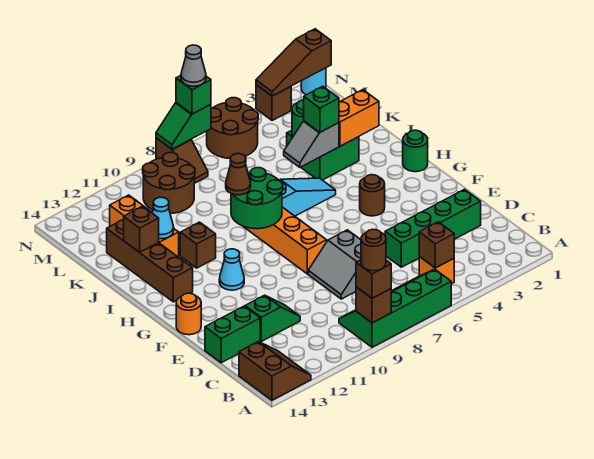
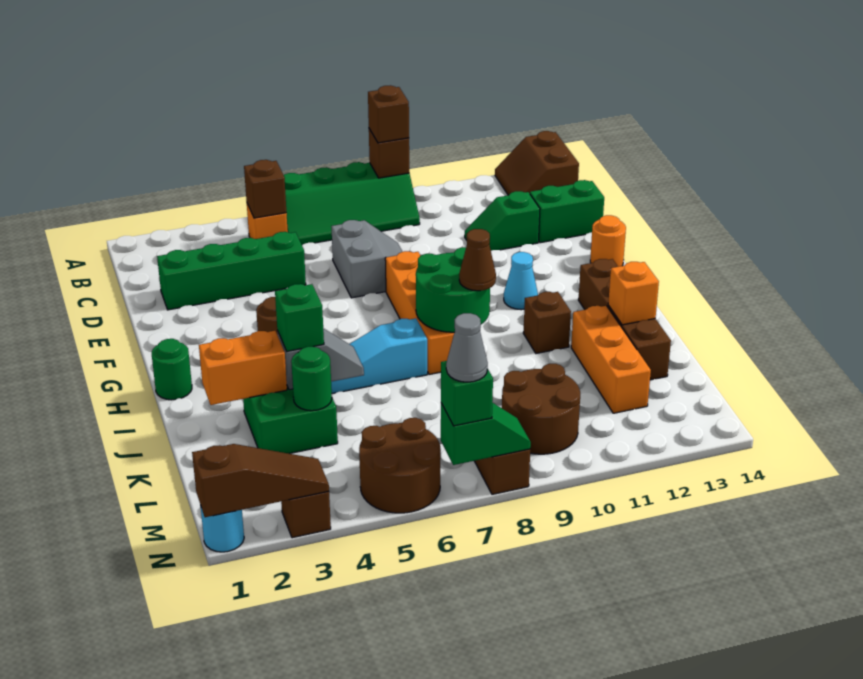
brown round brick A9 level 4 -> none
cyan cone J12 level 2 -> none
brown brick J13 level 2 -> orange brick J13 level 2

